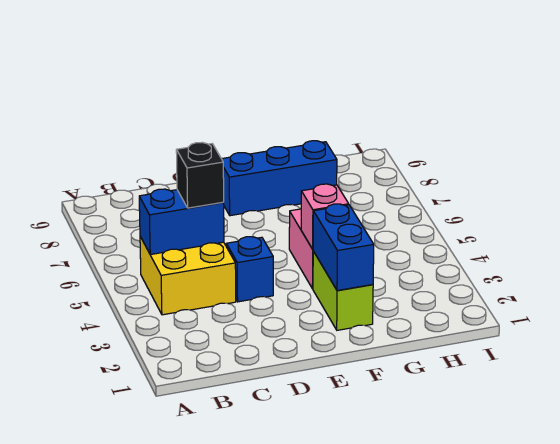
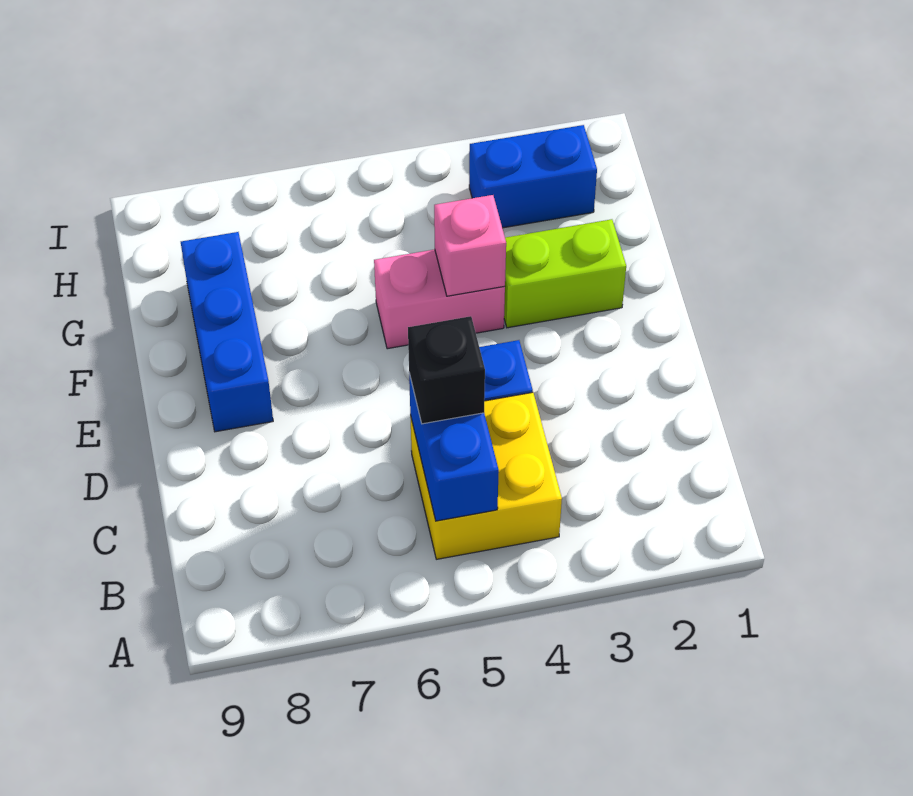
blue brick F2:F3 level 2 -> blue brick H2:H3 level 1

